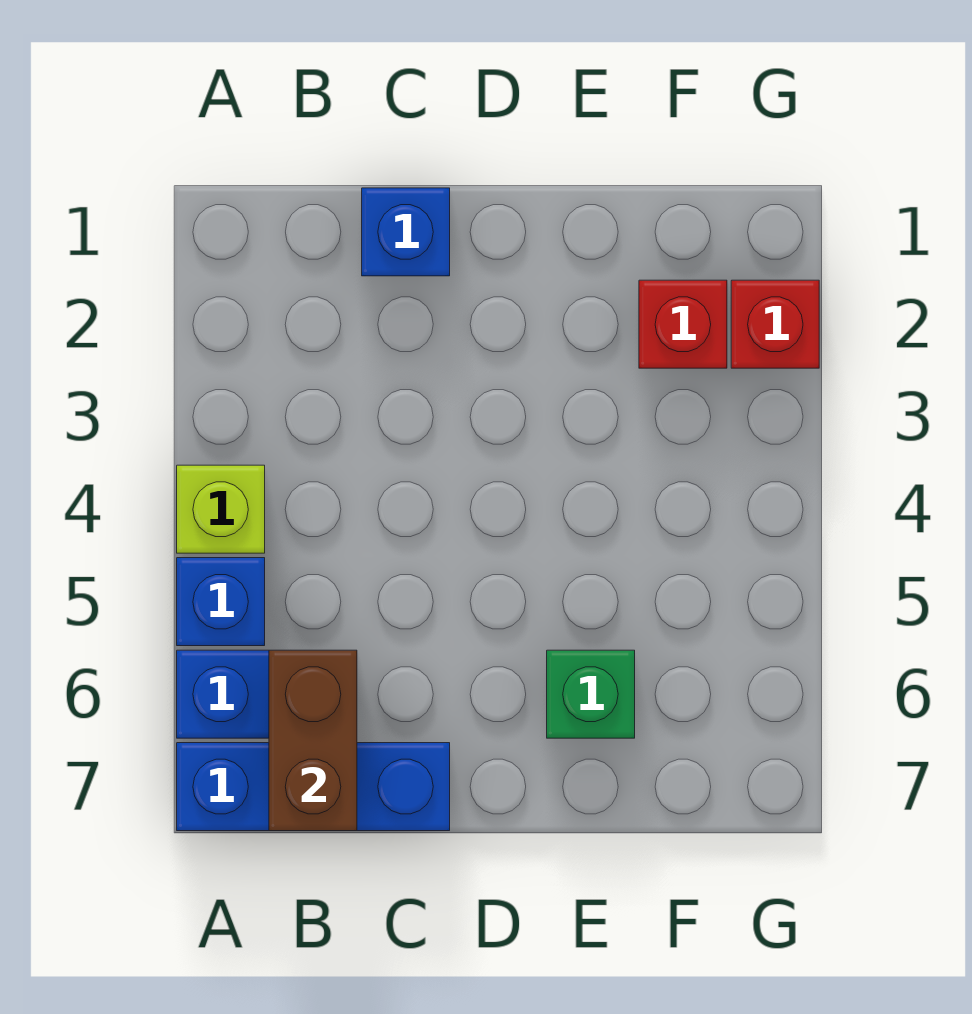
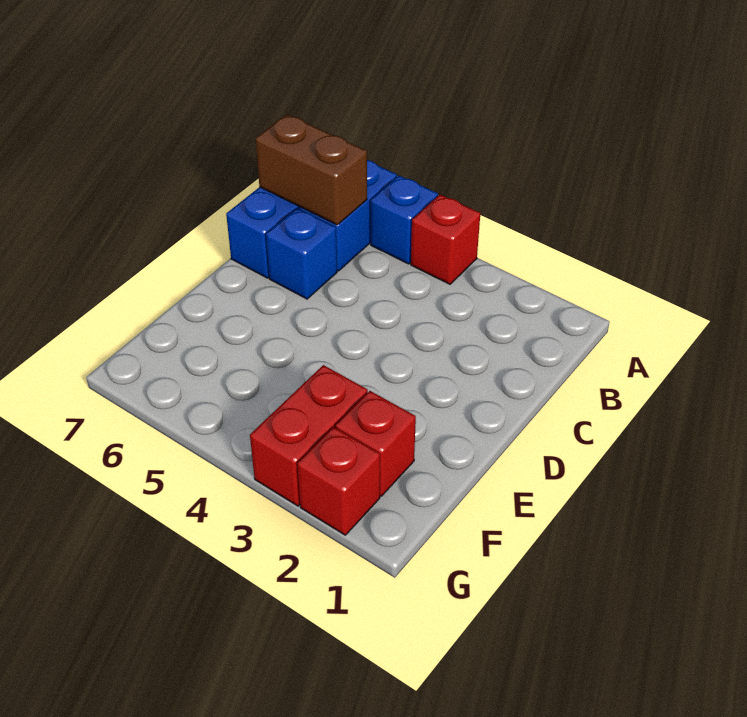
lime brick A4 level 1 -> red brick A4 level 1
blue brick C1 level 1 -> blue brick C6 level 1
green brick E6 level 1 -> none
none -> red brick F3:G3 level 1

